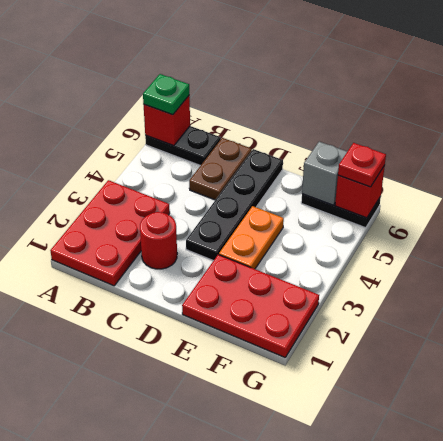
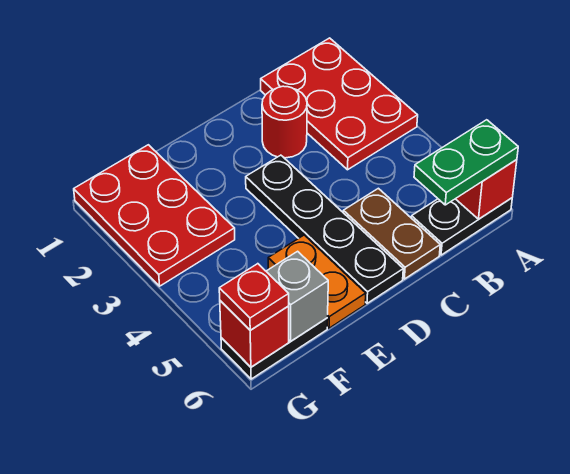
green plate A6 level 3 -> green plate A6:B6 level 3
red plate E1:G2 level 1 -> red plate F1:G3 level 1
orange plate E3:E4 level 1 -> orange plate E5:E6 level 1

